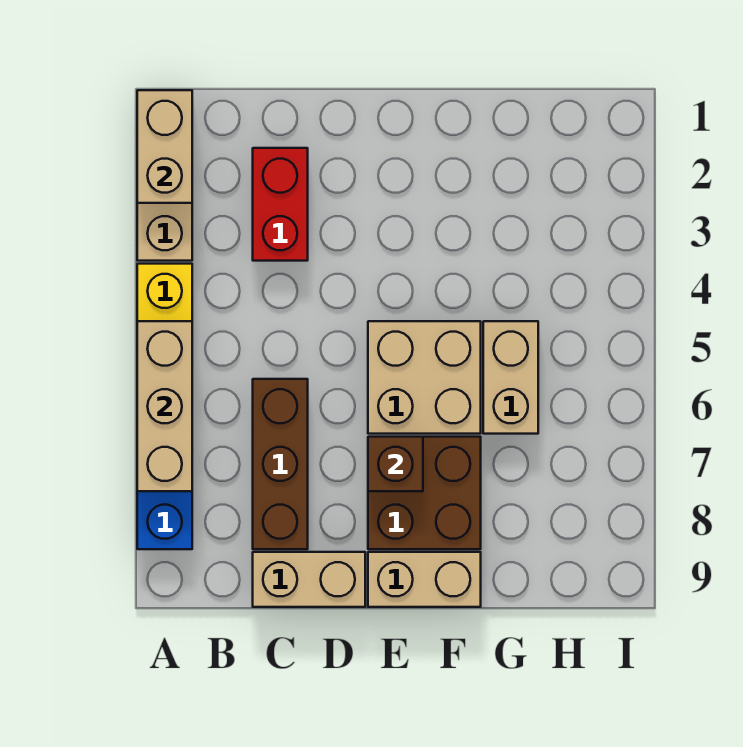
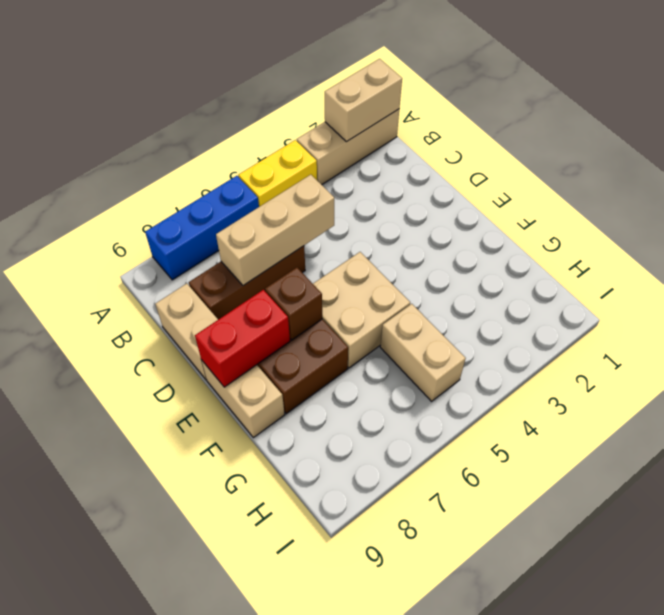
tan brick A5:A7 level 2 -> tan brick C5:C7 level 2
red brick C2:C3 level 1 -> red brick E8:E9 level 2
tan brick G5:G6 level 1 -> tan brick G5:H5 level 1

